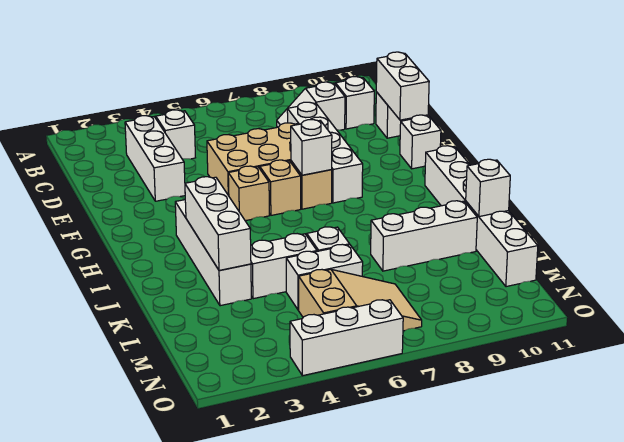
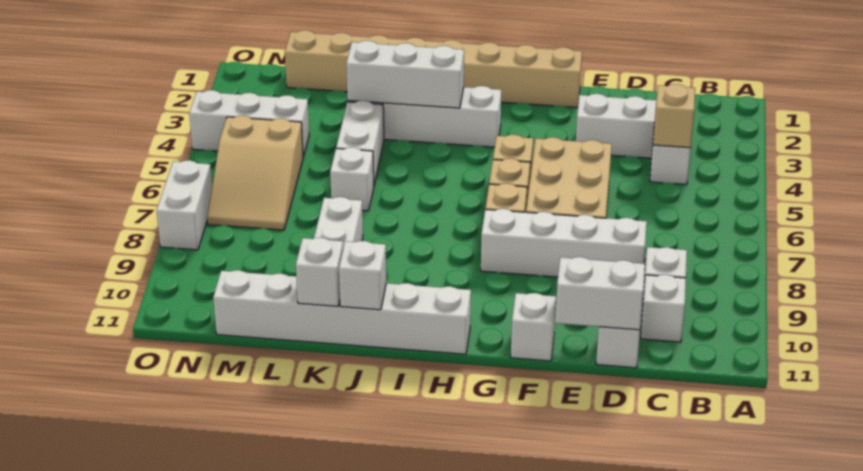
none -> tan brick C4 level 2
none -> tan brick F1:M1 level 1
white brick G7 level 2 -> white brick J11 level 2
white brick L5:L6 level 1 -> white brick O7:O8 level 1
white brick O4:O6 level 1 -> white brick M4:O4 level 1

